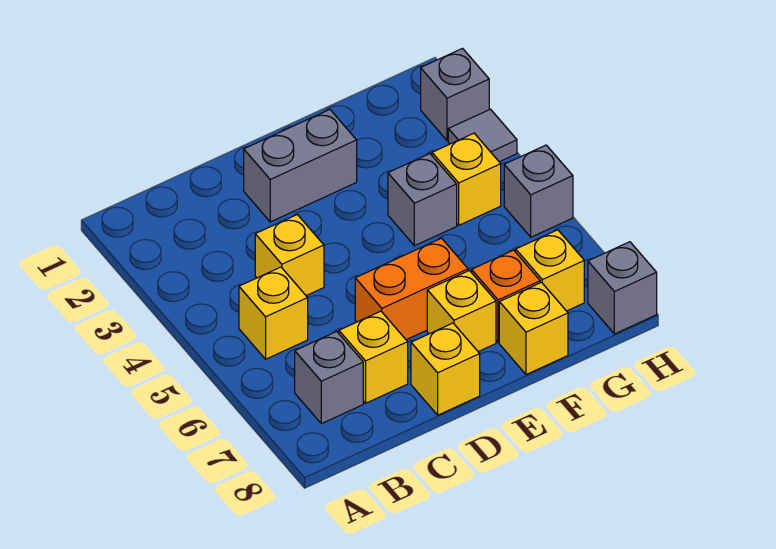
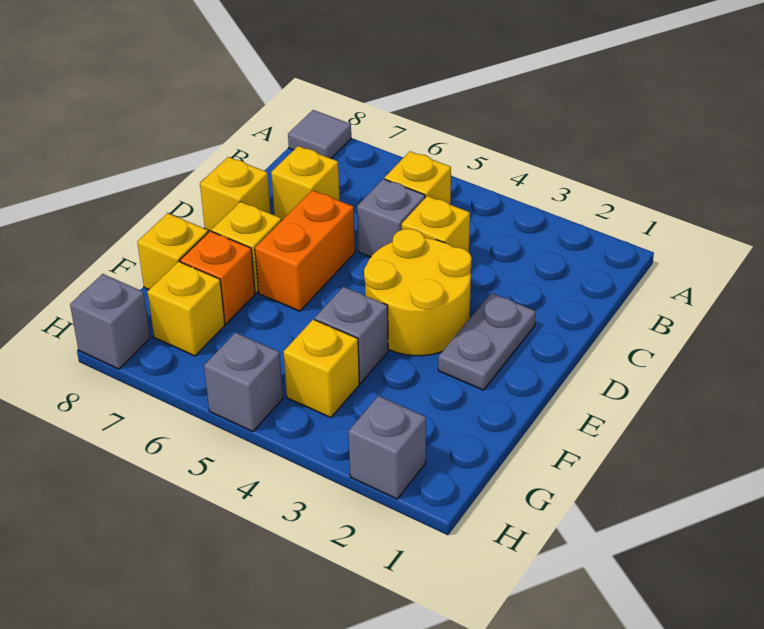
grey brick B7 level 1 -> grey brick C5 level 1
grey brick D2:E2 level 1 -> grey plate D2:E2 level 1
none -> yellow round brick D3:E4 level 1
grey tile H3 level 1 -> grey tile A8 level 1

